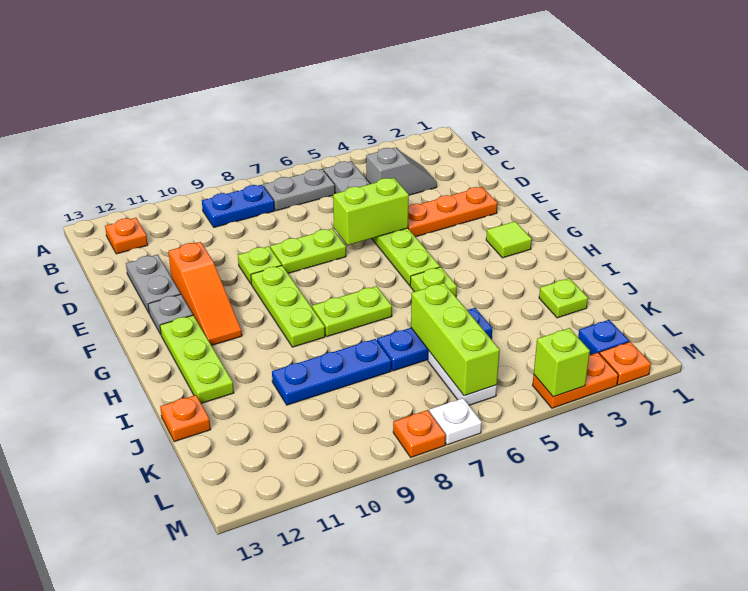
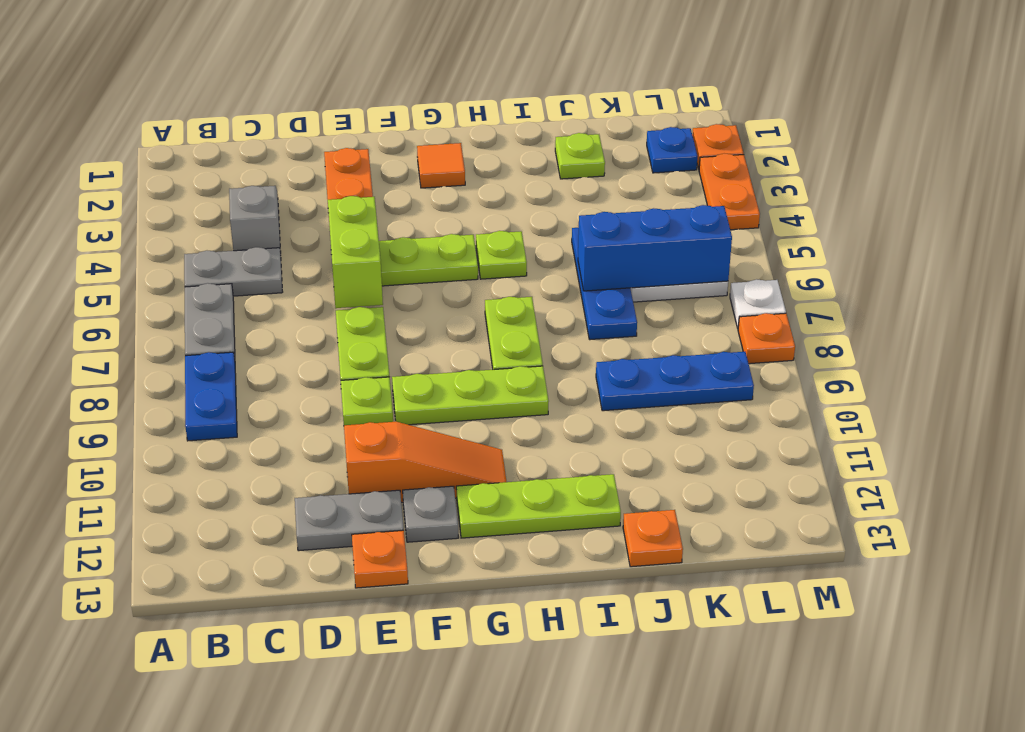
orange plate B12 level 1 -> orange plate E13 level 1
lime tile G2 level 1 -> orange tile G2 level 1
lime brick J6:L6 level 2 -> blue brick J6:L6 level 2
blue plate J8:J10 level 1 -> blue plate J9:L9 level 1
lime brick M4 level 2 -> none

